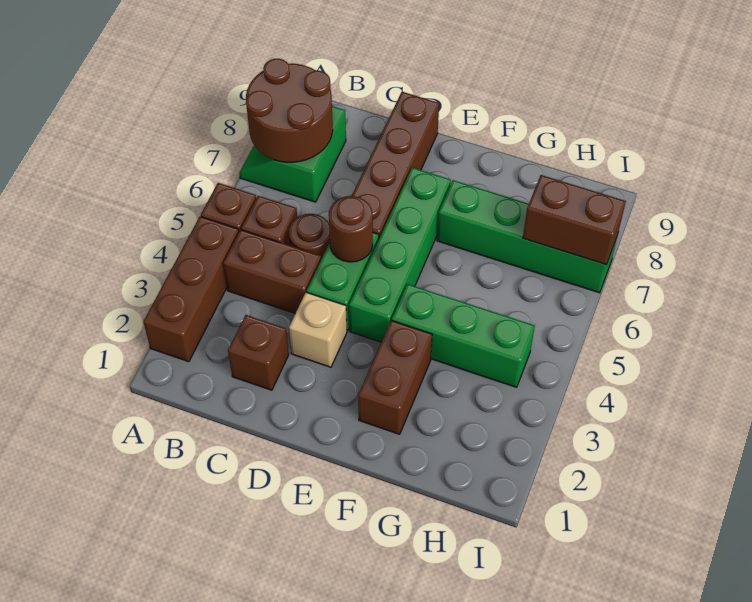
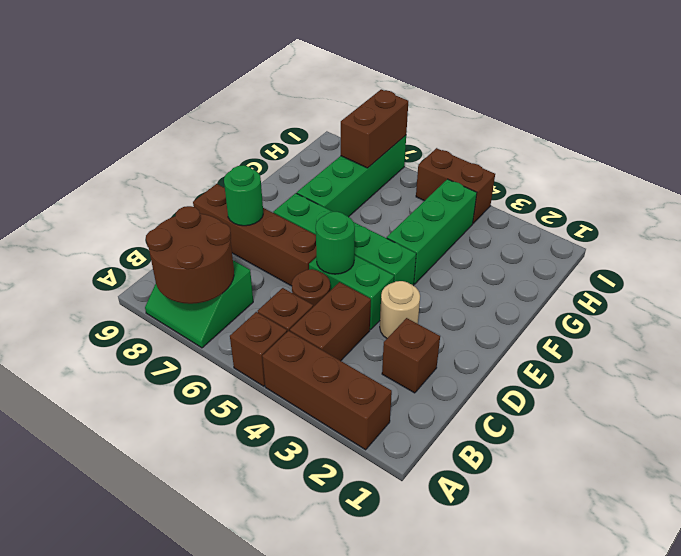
tan brick D3 level 1 -> tan round brick D3 level 1
brown round brick D5 level 2 -> green round brick D5 level 2
none -> green round brick D8 level 2
brown brick F2:F3 level 1 -> brown brick I4:I5 level 1

